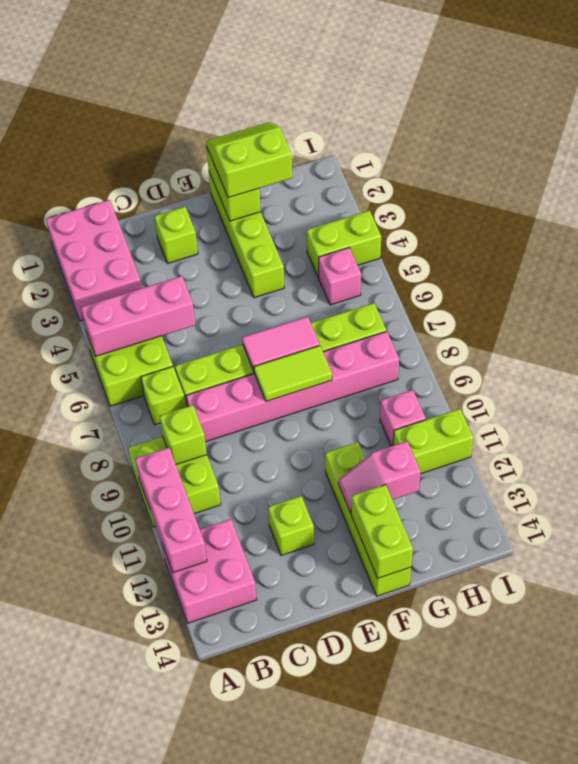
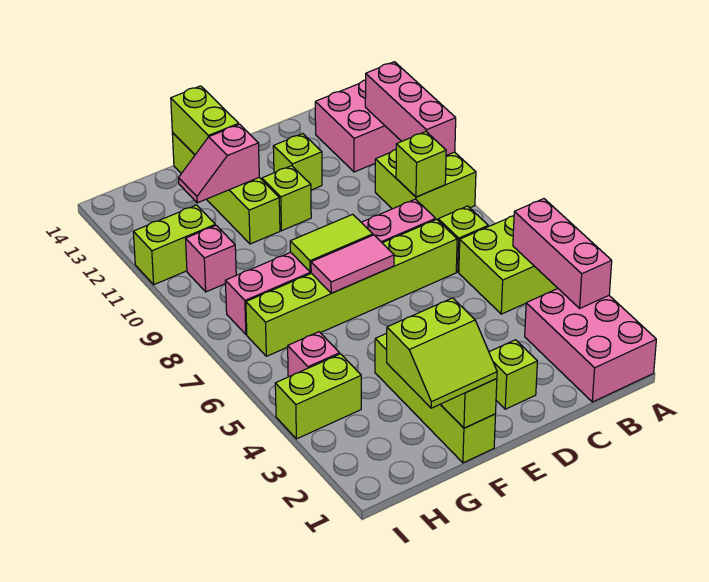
pink brick A5:C5 level 2 -> pink brick A3:A5 level 2
none -> lime brick E11 level 1
pink slope F12:G12 level 2 top G -> pink slope F12:G12 level 2 top F

